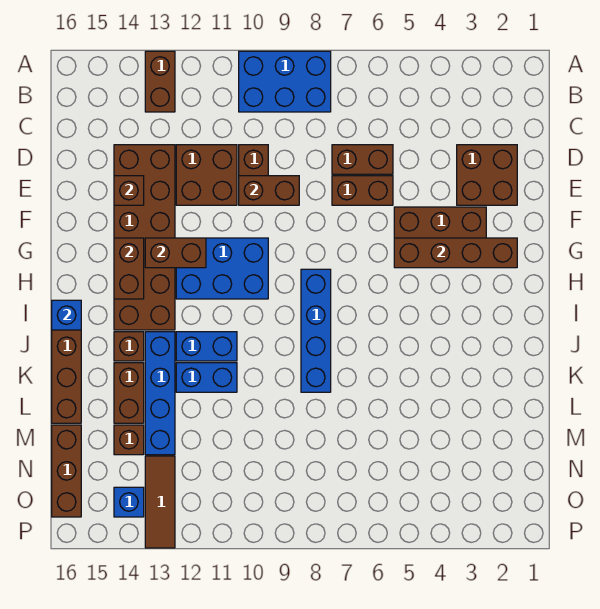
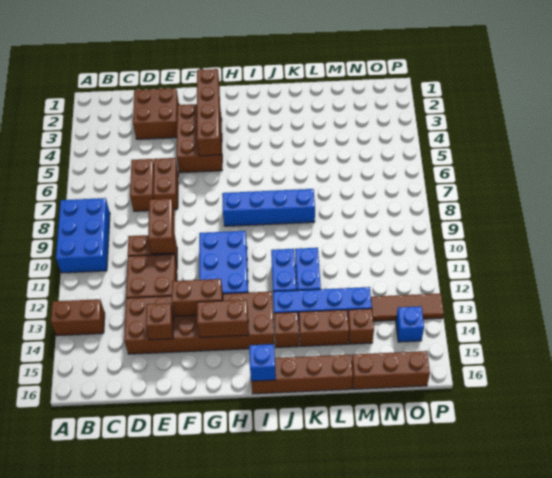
brown brick G12:G13 level 2 -> brown brick F13:G13 level 2

